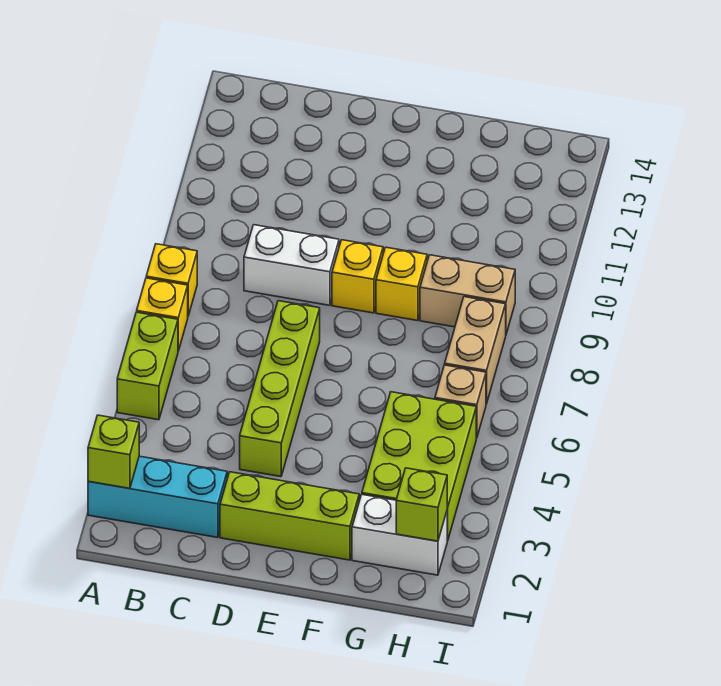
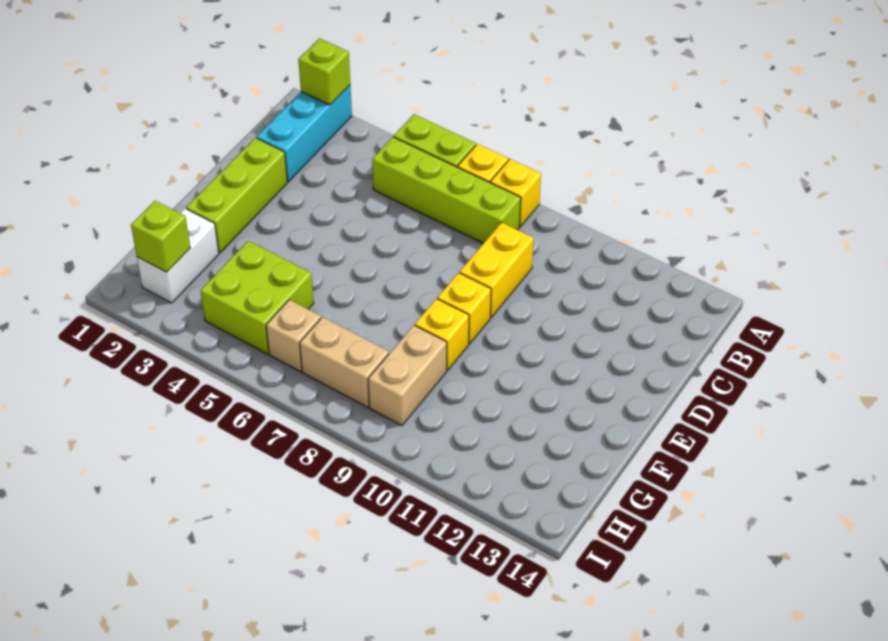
white brick C9:D9 level 1 -> yellow brick C9:D9 level 1
lime brick D4:D7 level 1 -> lime brick B5:B8 level 1
lime brick G3:H5 level 1 -> lime brick G4:H5 level 1

